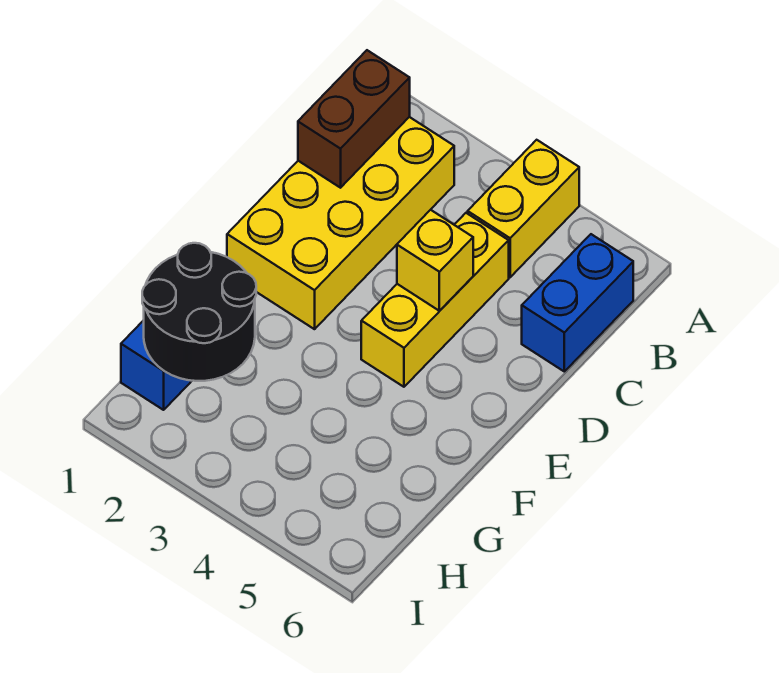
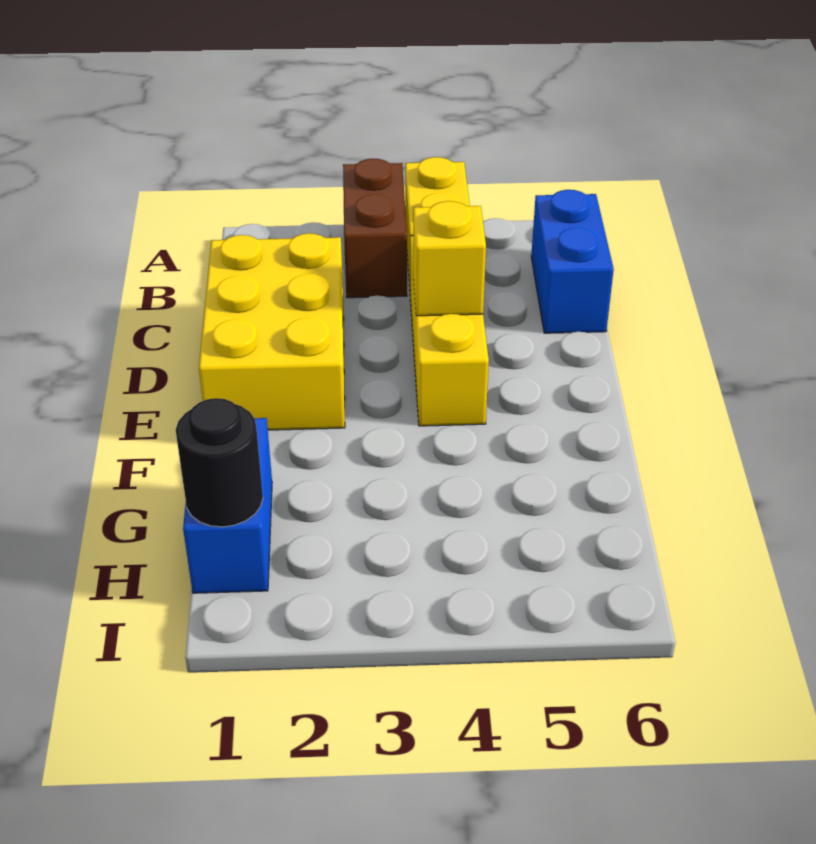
yellow brick B1:E2 level 1 -> yellow brick C1:E2 level 1
brown brick B1:C1 level 2 -> brown brick A3:B3 level 1
black round brick G1:H2 level 2 -> black round brick H1 level 2

